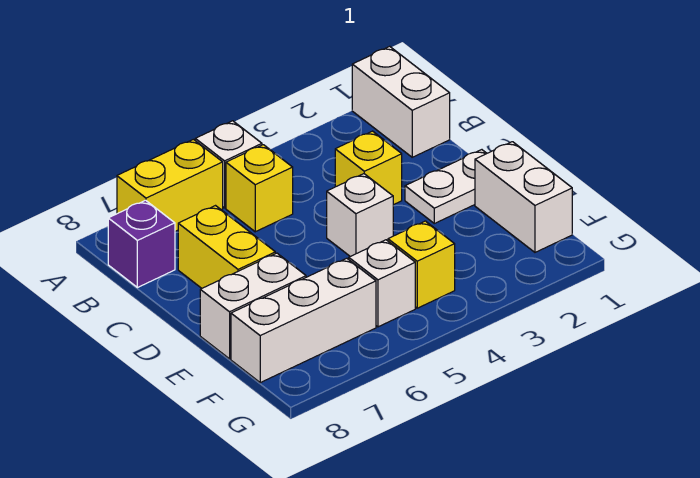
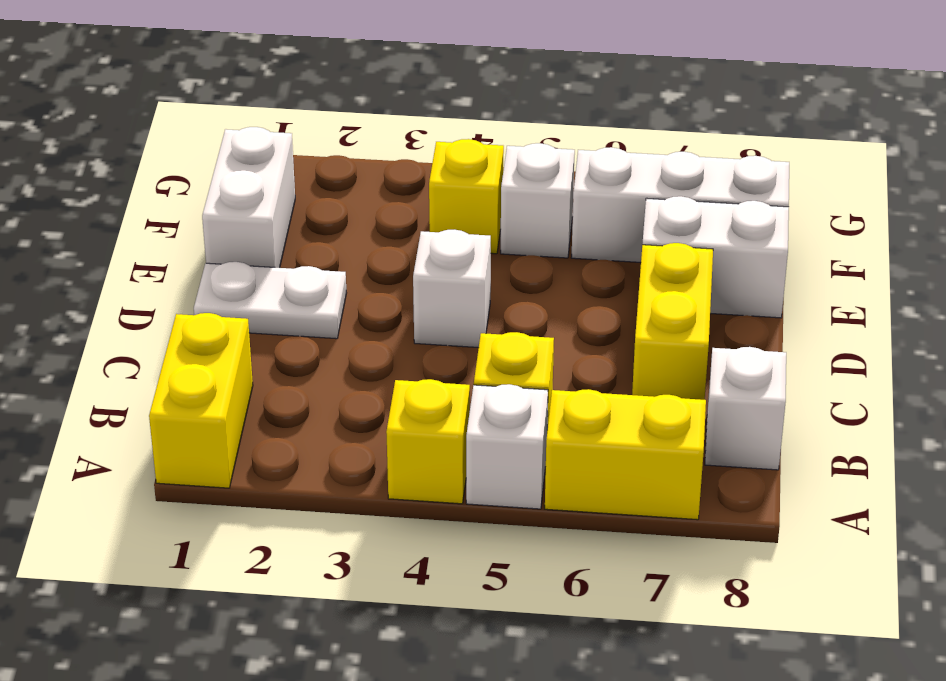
white brick A1:B1 level 1 -> yellow brick A1:B1 level 1
purple brick B8 level 1 -> white brick B8 level 1
yellow brick C3 level 1 -> yellow brick A4 level 1

